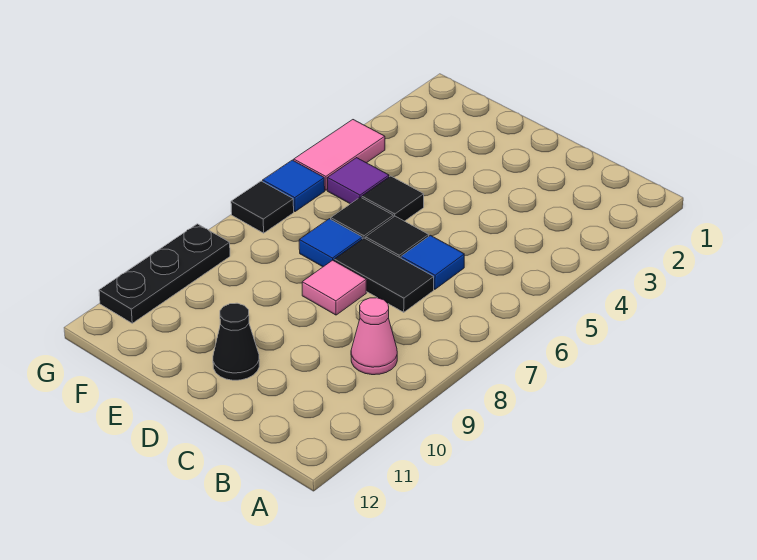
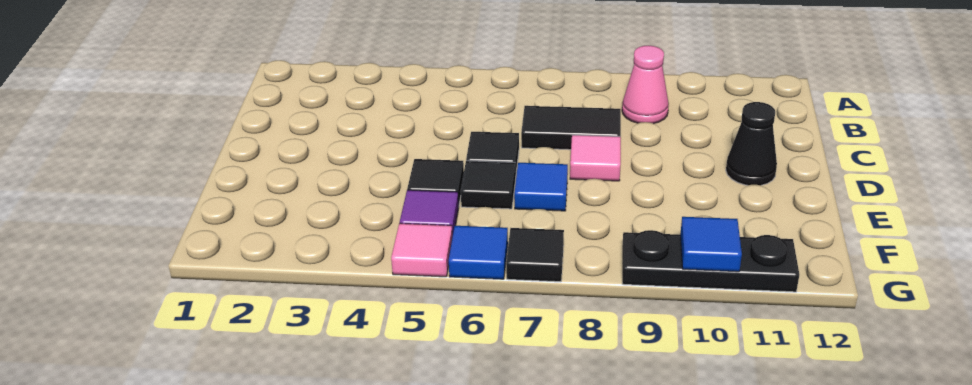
blue tile C6 level 1 -> blue tile G10 level 2
black tile C7:D7 level 1 -> black tile C7:C8 level 1
pink tile G4:G5 level 1 -> pink tile G5 level 1

